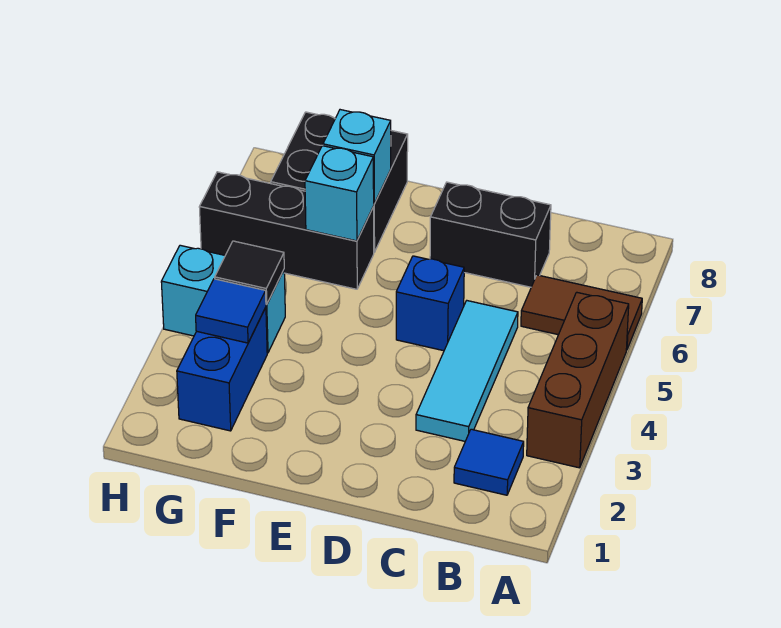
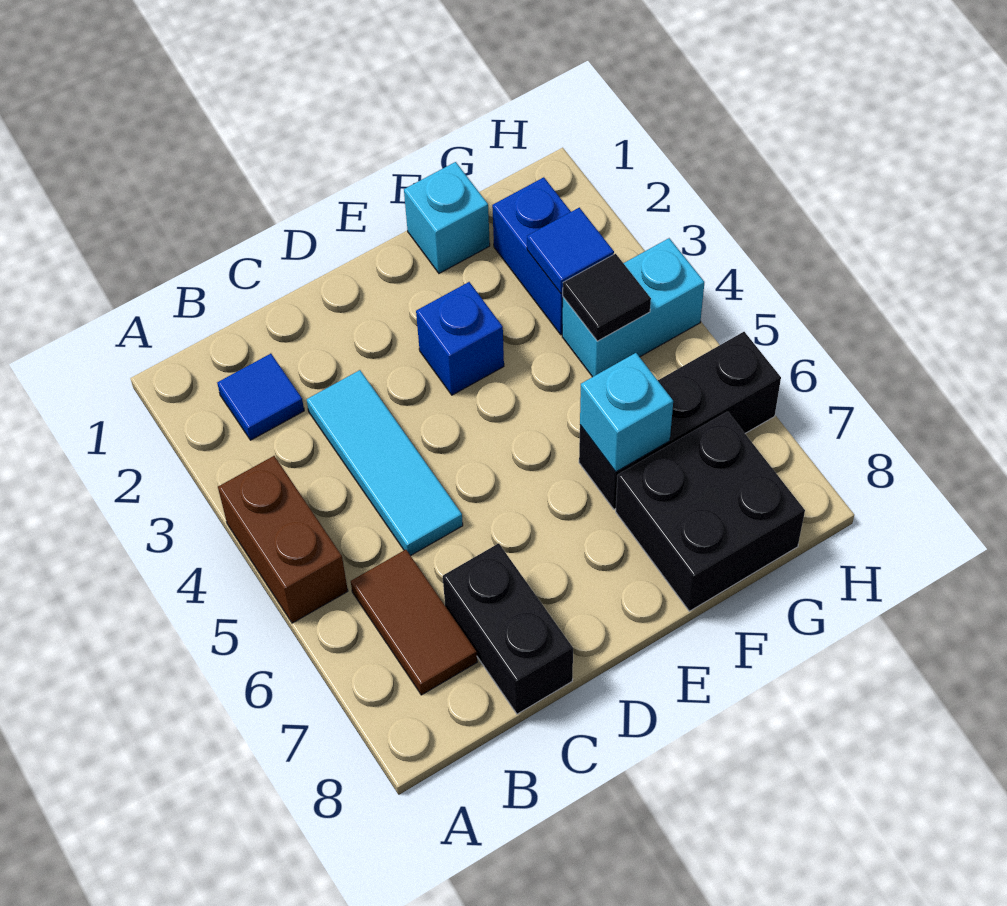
brown brick A3:A5 level 1 -> brown brick A4:A5 level 1
brown tile A6:B6 level 1 -> brown tile B6:B7 level 1
black brick C7:D7 level 1 -> black brick C7:C8 level 1
blue brick D5 level 1 -> blue brick E3 level 1
cyan brick F7 level 2 -> cyan brick F1 level 1

